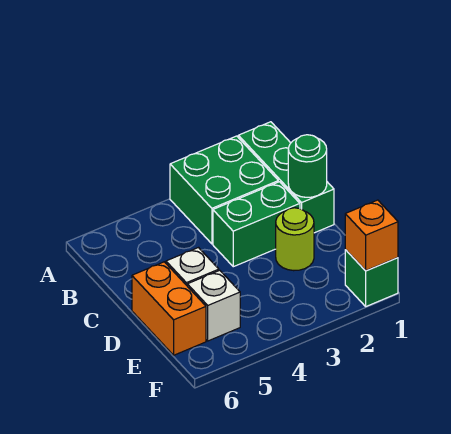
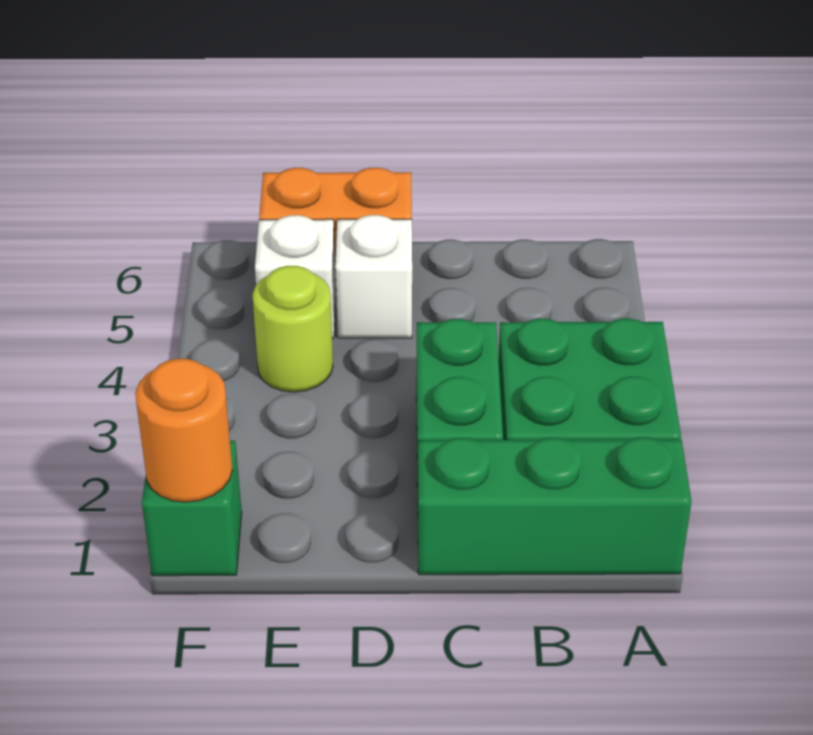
green round brick C1 level 2 -> none
lime round brick D2 level 1 -> lime round brick E4 level 1
orange brick F1 level 2 -> orange round brick F1 level 2

